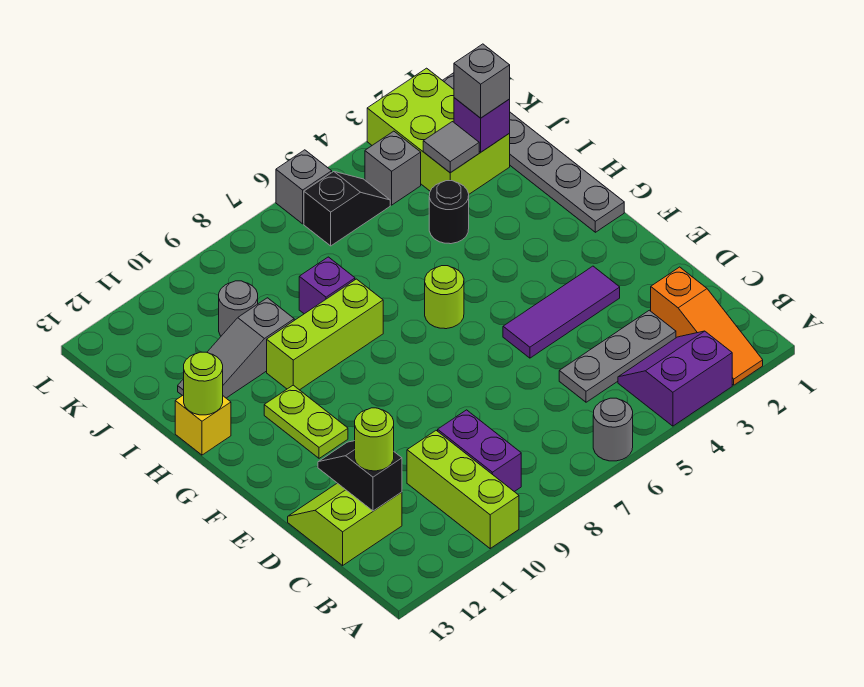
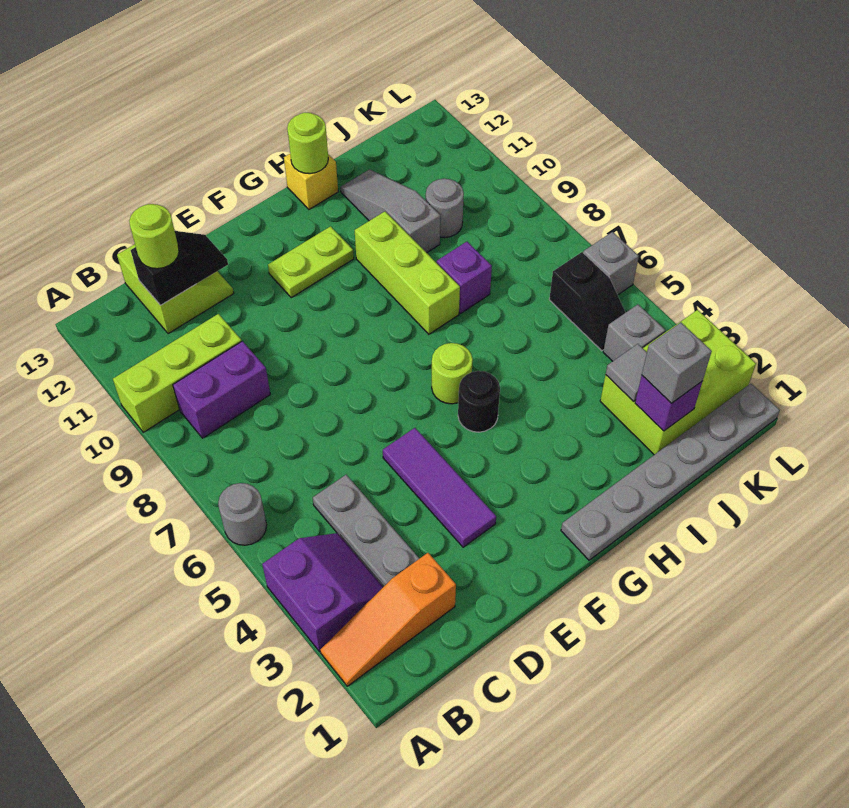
black round brick I4 level 1 -> black round brick G5 level 1

